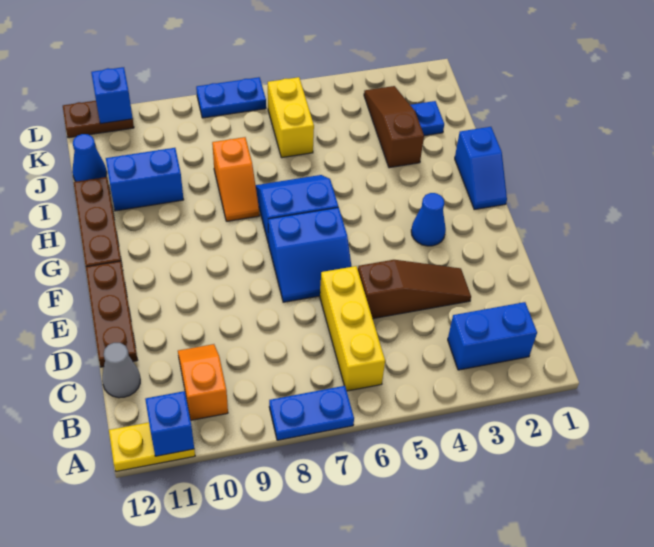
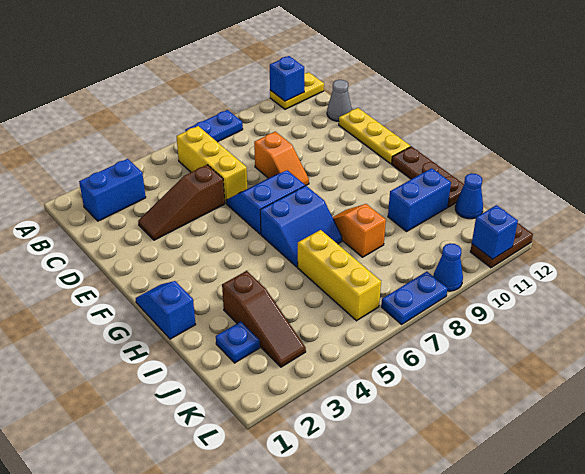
orange slope B10:C10 level 1 top B -> orange slope D8:E8 level 1 top D
brown plate D12:F12 level 1 -> yellow plate D12:F12 level 1
blue cone F3 level 1 -> blue cone L9 level 1
yellow brick J6:K6 level 1 -> yellow brick I6:K6 level 1

